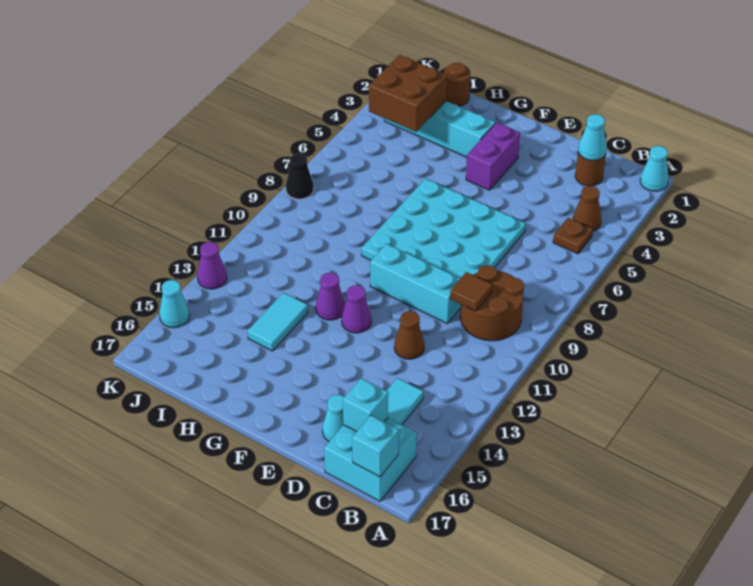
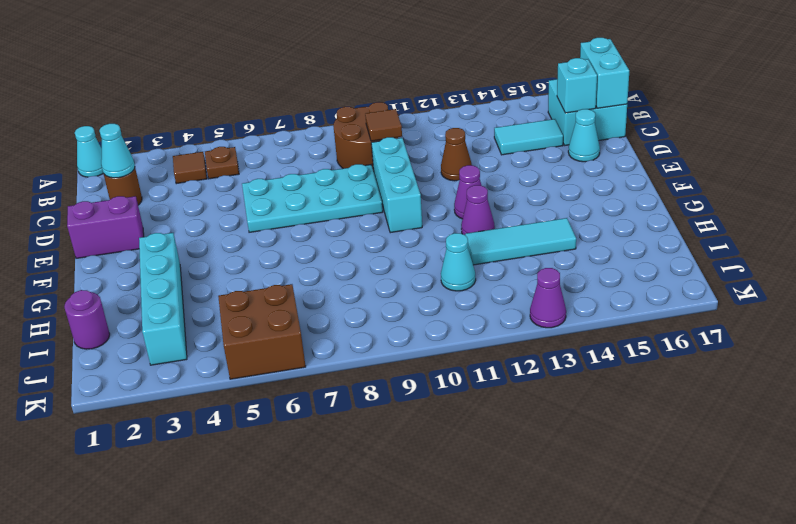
brown cone B4 level 1 -> brown tile B4 level 1
cyan brick B17 level 2 -> cyan brick B17:C17 level 2
cyan plate D6:G9 level 1 -> cyan plate D6:E9 level 1
purple brick F3:F4 level 1 -> purple brick E1:E2 level 1
cyan tile H13:H14 level 1 -> cyan tile H12:H14 level 1
brown round brick I1 level 1 -> purple round brick I1 level 1
brown brick I3:J4 level 2 -> brown brick J5:K6 level 1
black cone K8 level 1 -> none
cyan cone K15 level 1 -> cyan cone I11 level 1

